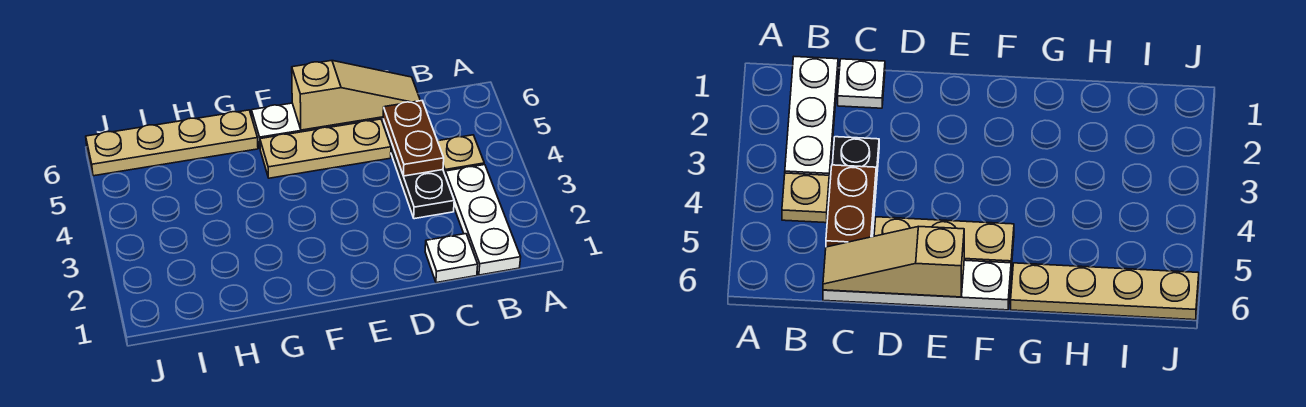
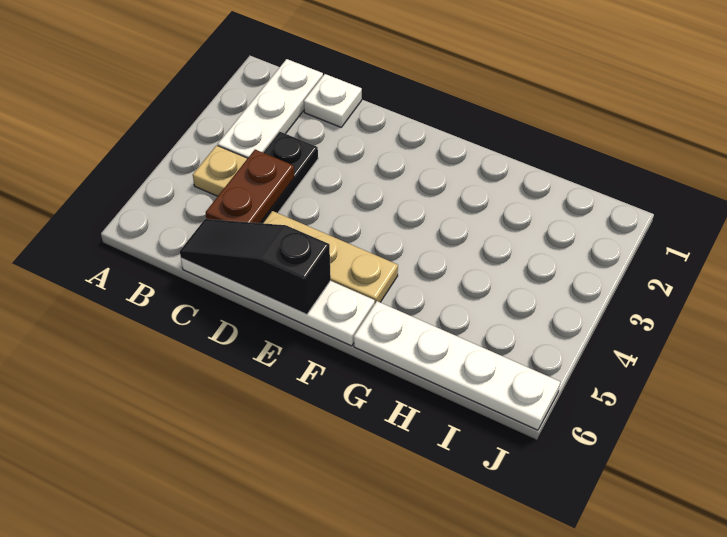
tan slope C6:E6 level 2 top E -> black slope C6:E6 level 2 top E
tan plate G6:J6 level 1 -> white plate G6:J6 level 1

